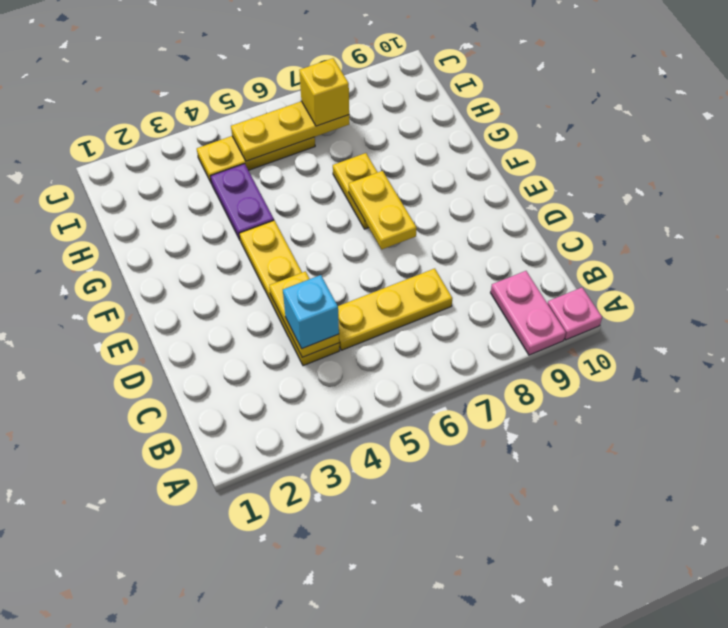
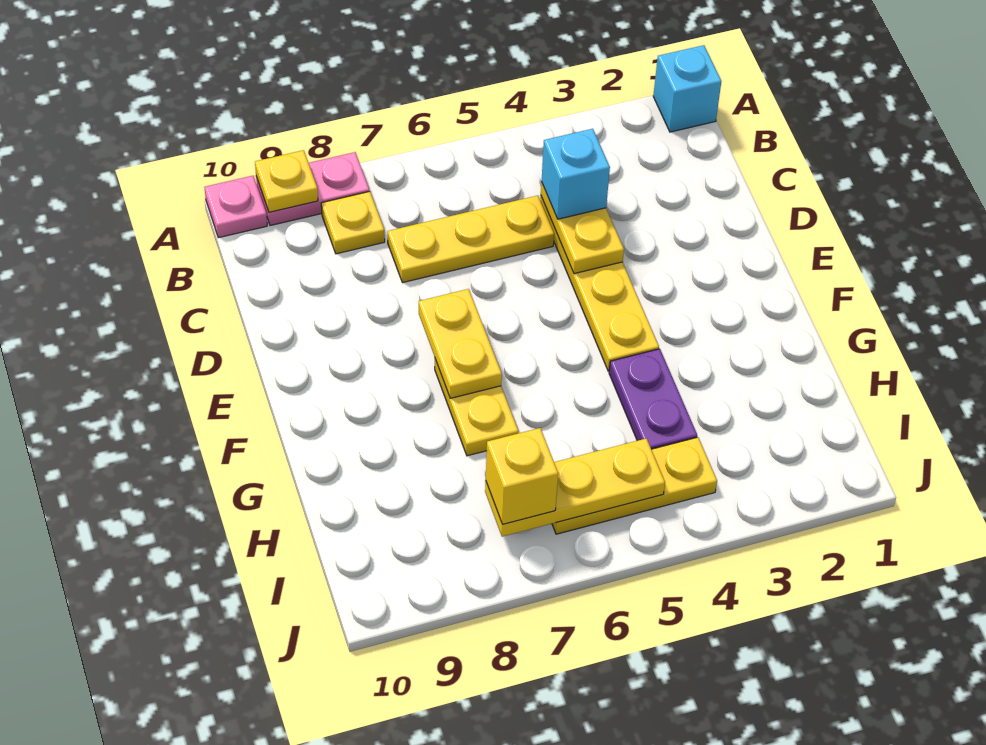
none -> cyan brick A1 level 1
pink plate A9:B9 level 1 -> pink plate A8:A9 level 1
none -> yellow plate A9 level 2
none -> yellow plate B8 level 1

